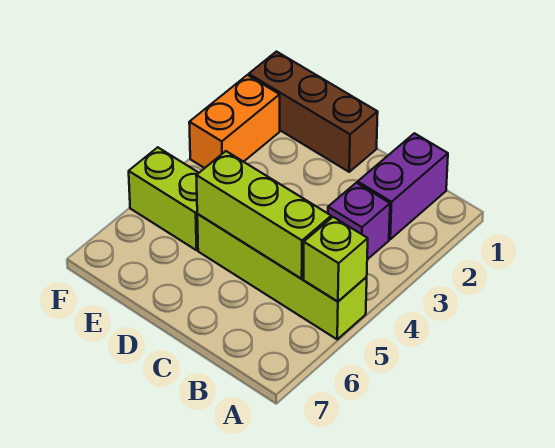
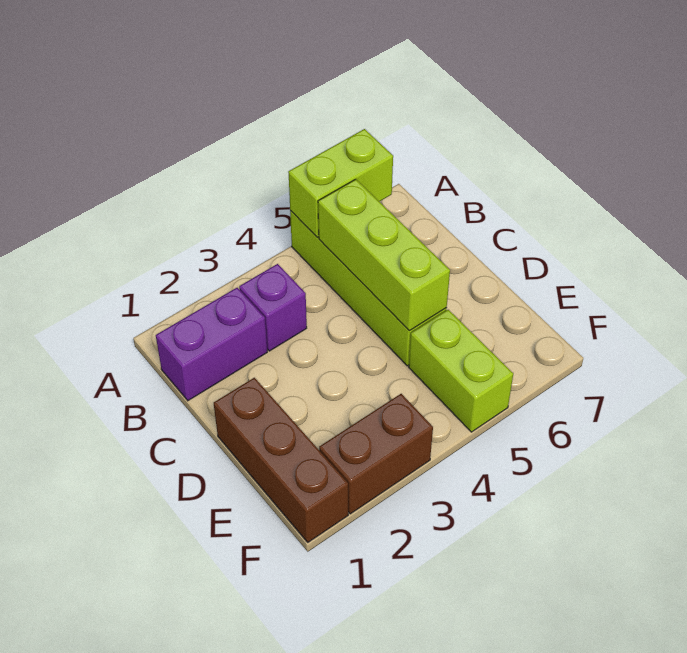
lime brick A5 level 2 -> lime brick A5:A6 level 2
orange brick F2:F3 level 1 -> brown brick F2:F3 level 1

